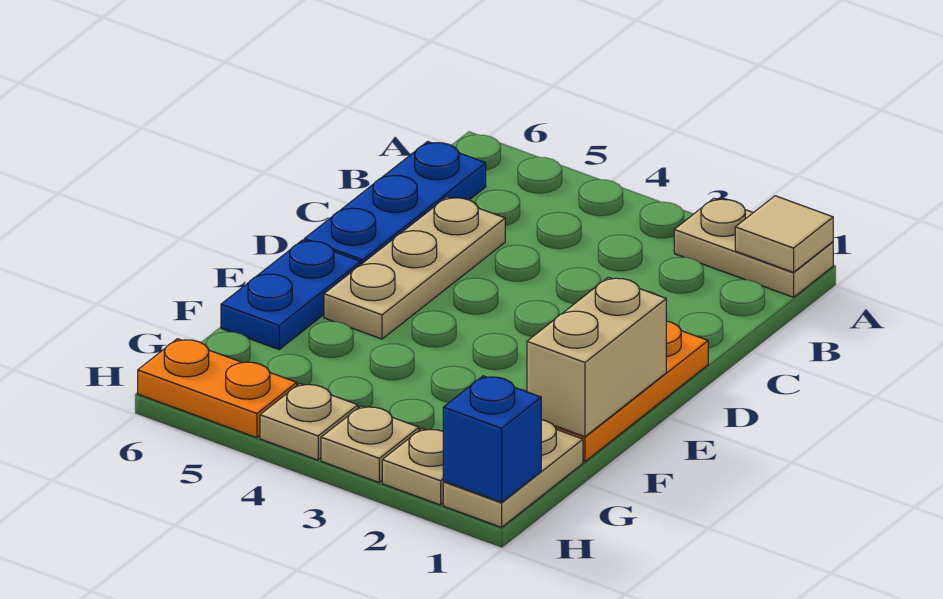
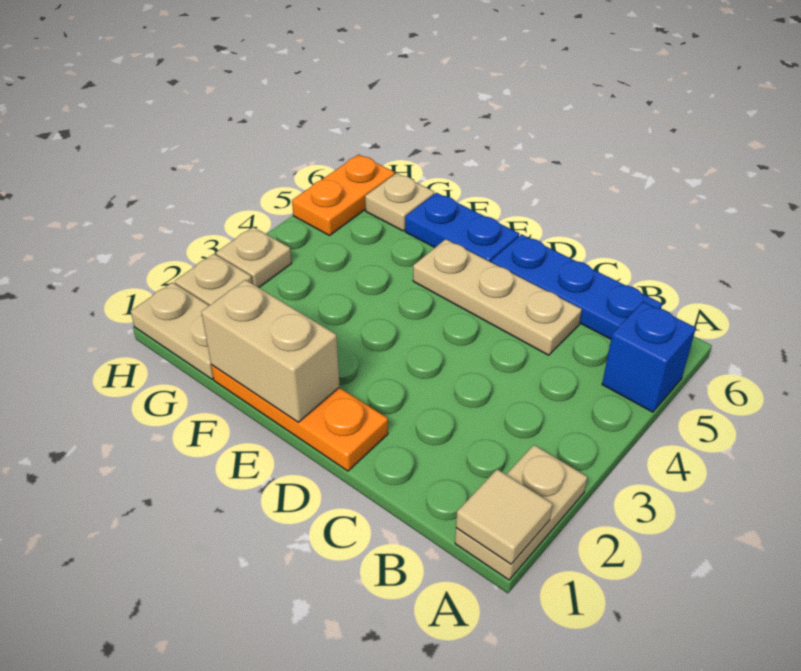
blue brick H1 level 2 -> blue brick A5 level 1
tan plate H4 level 1 -> tan plate G6 level 1

